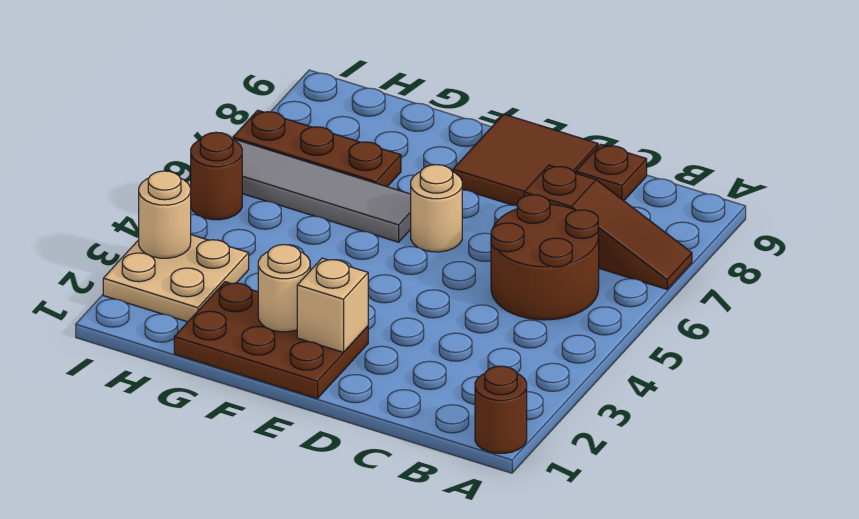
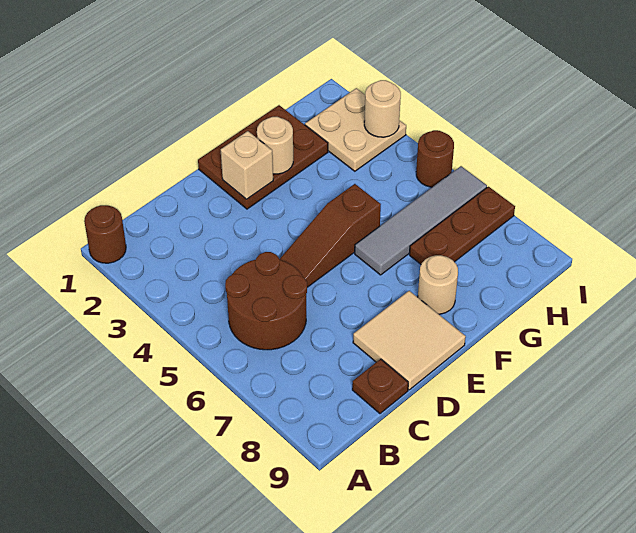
brown slope A7:C7 level 1 top C -> brown slope D5:F5 level 1 top F
brown tile D8:E9 level 1 -> tan tile D8:E9 level 1
tan round brick E6 level 1 -> tan round brick F8 level 1

